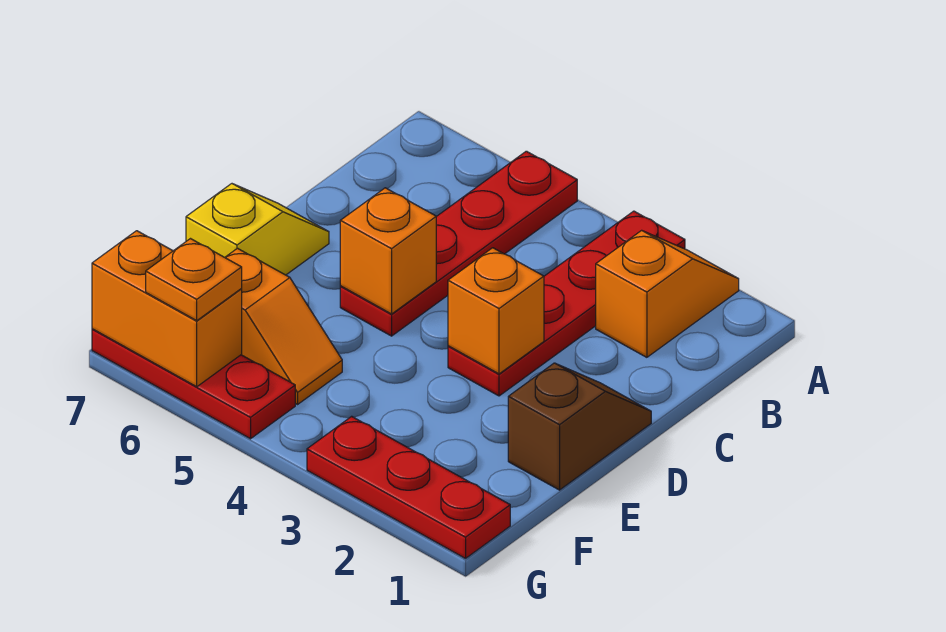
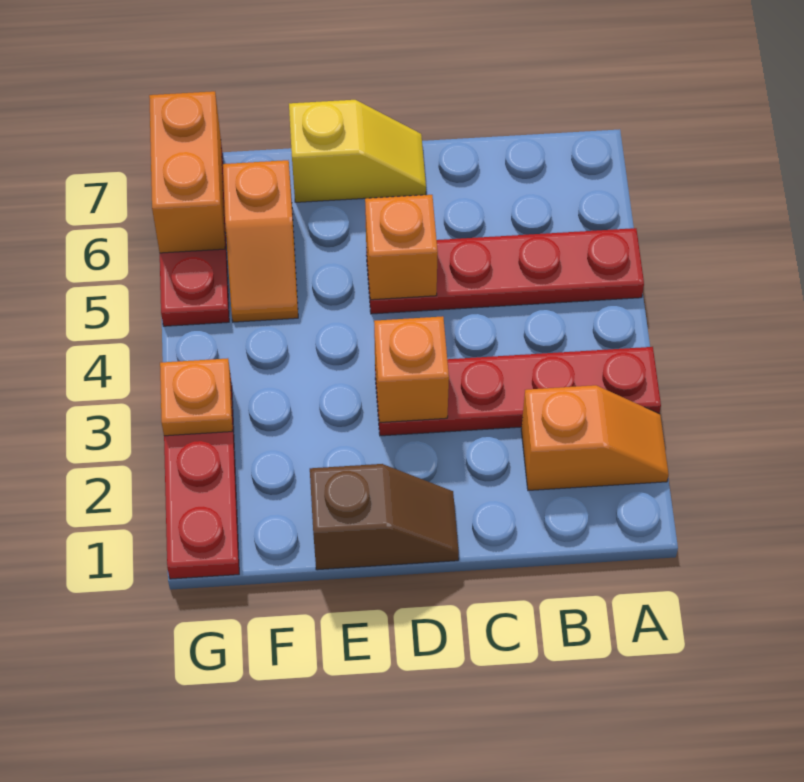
orange plate G6 level 3 -> orange plate G3 level 2

